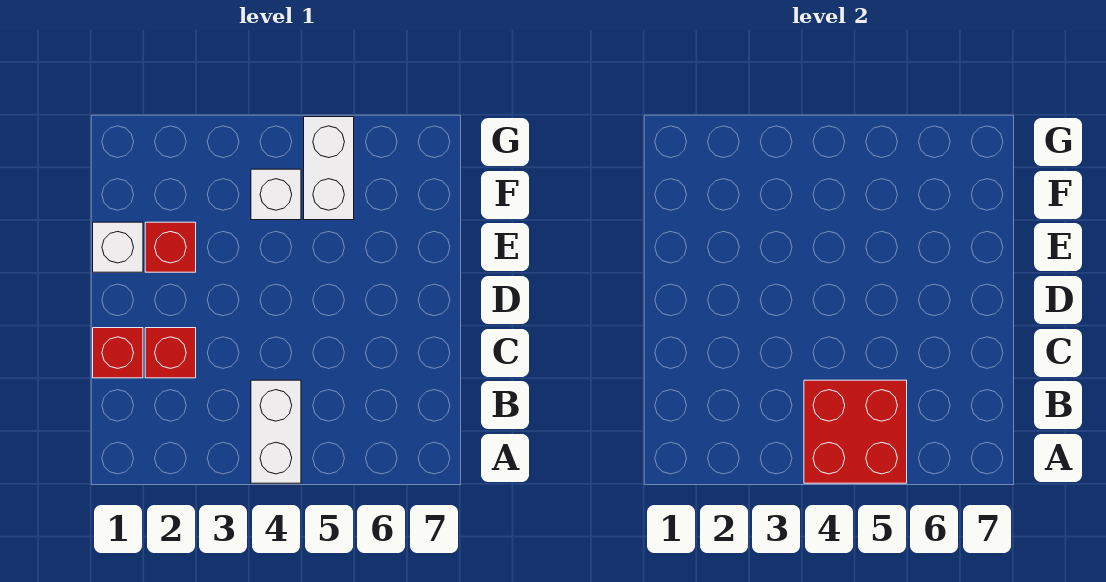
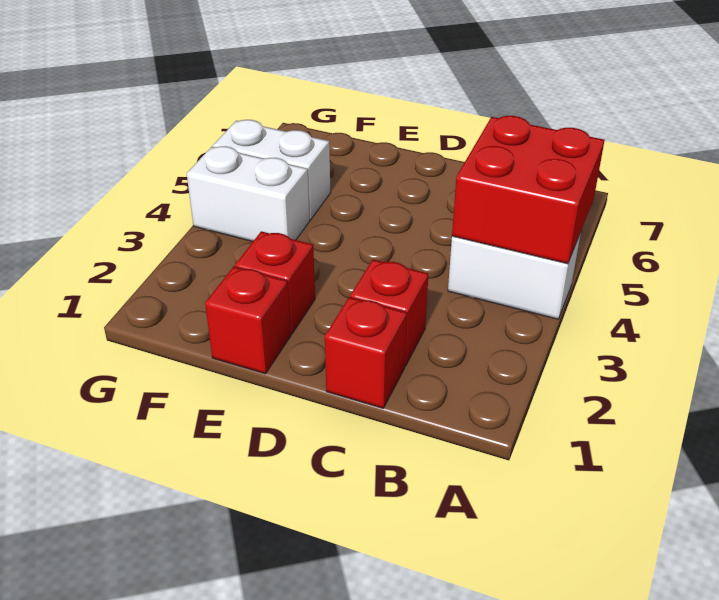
white brick E1 level 1 -> red brick E1 level 1
white brick F4 level 1 -> white brick F4:G4 level 1

